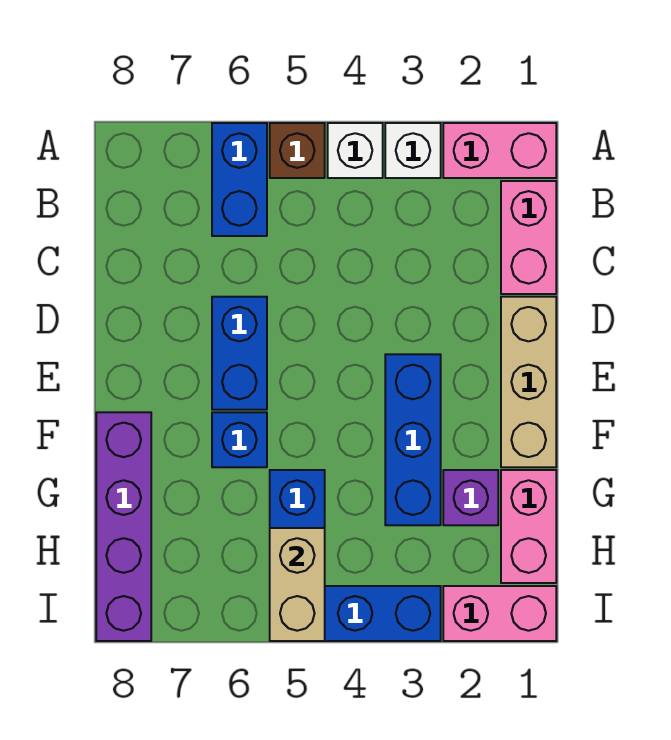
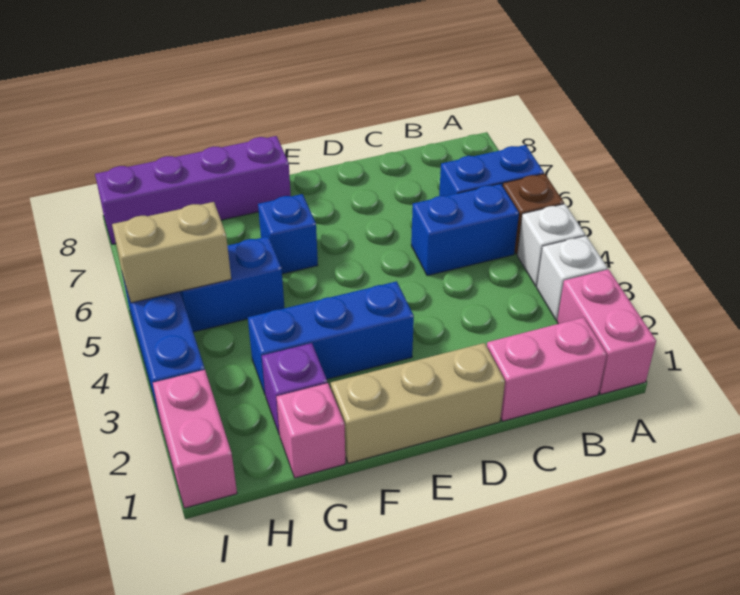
blue brick D6:E6 level 1 -> blue brick B5:C5 level 1
pink brick G1:H1 level 1 -> pink brick G1 level 1

